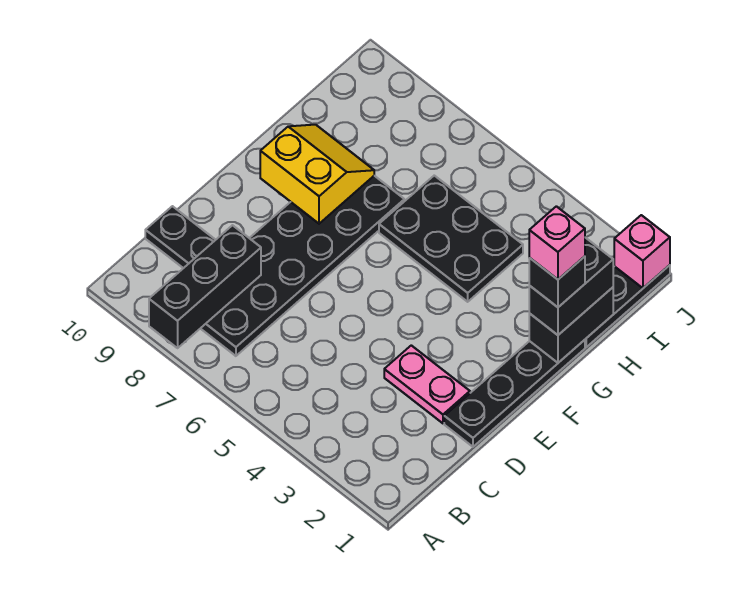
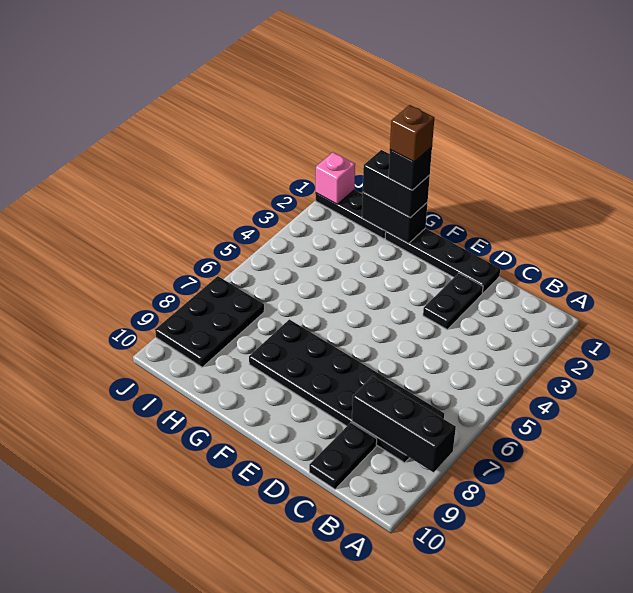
pink plate D2:D3 level 1 -> black plate D2:D3 level 1
yellow slope F8:G9 level 2 top F -> none
pink brick G1 level 5 -> brown brick G1 level 5
black plate G4:H6 level 1 -> black plate I7:J9 level 1

